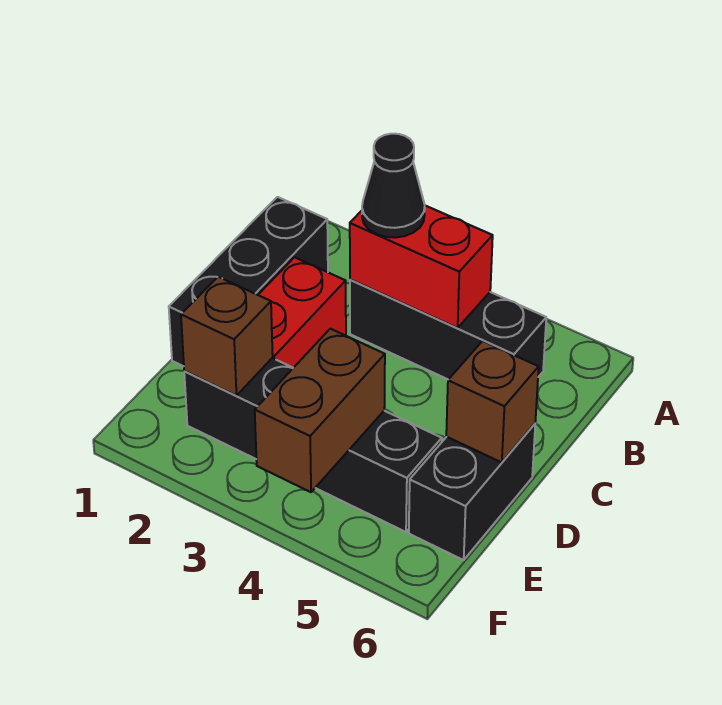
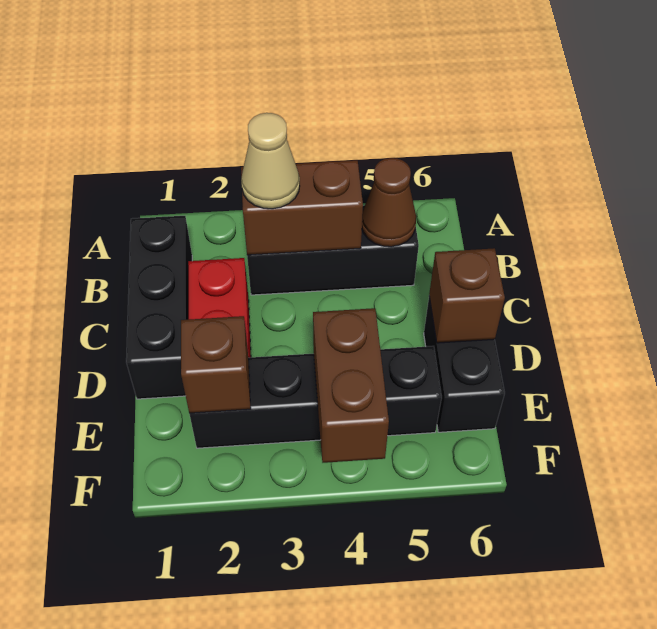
red brick B3:B4 level 2 -> brown brick B3:B4 level 2
black cone B3 level 3 -> tan cone B3 level 3
none -> brown cone B5 level 2

